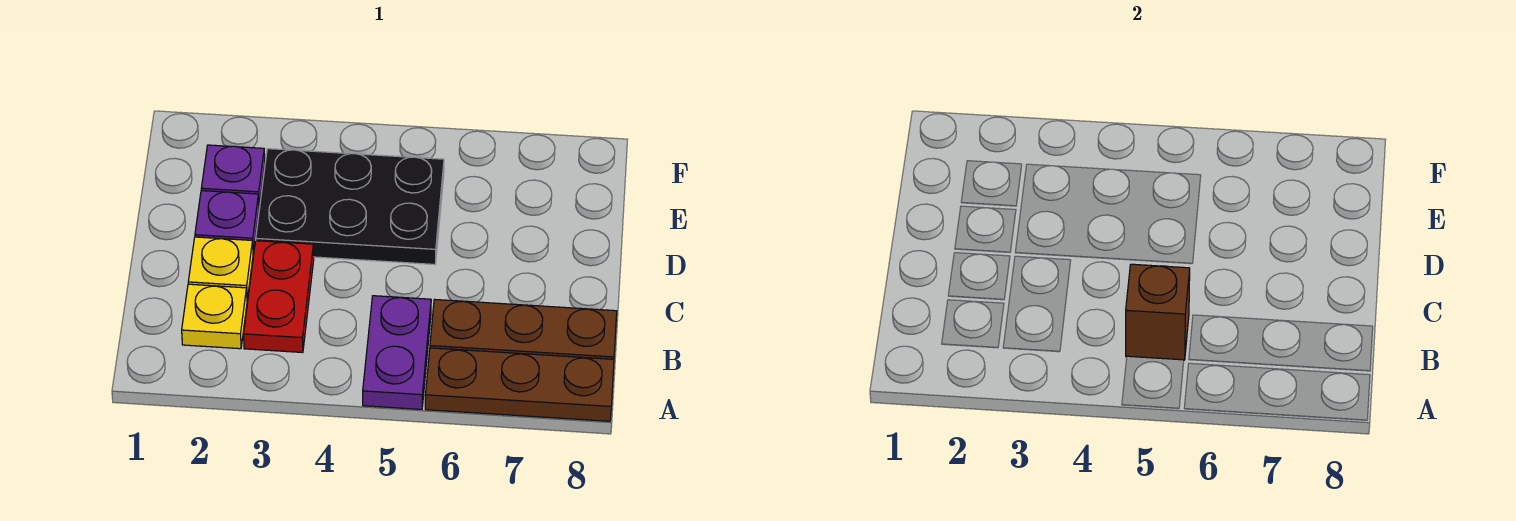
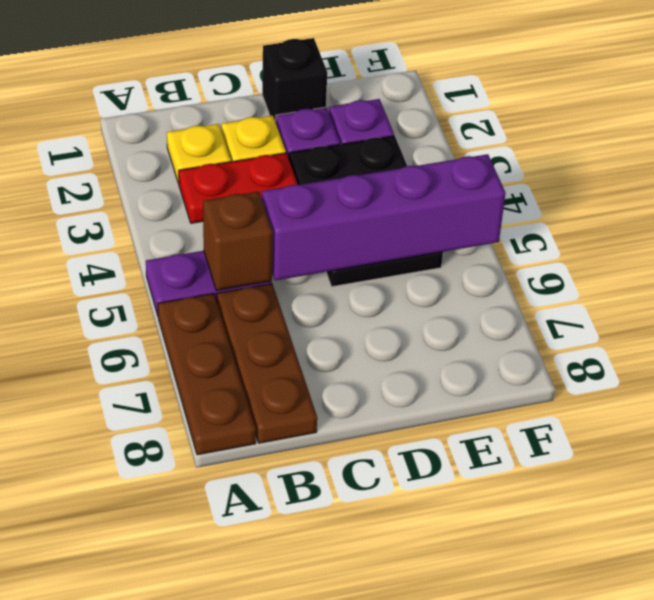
none -> purple brick C5:F5 level 2
none -> black brick D1 level 1

